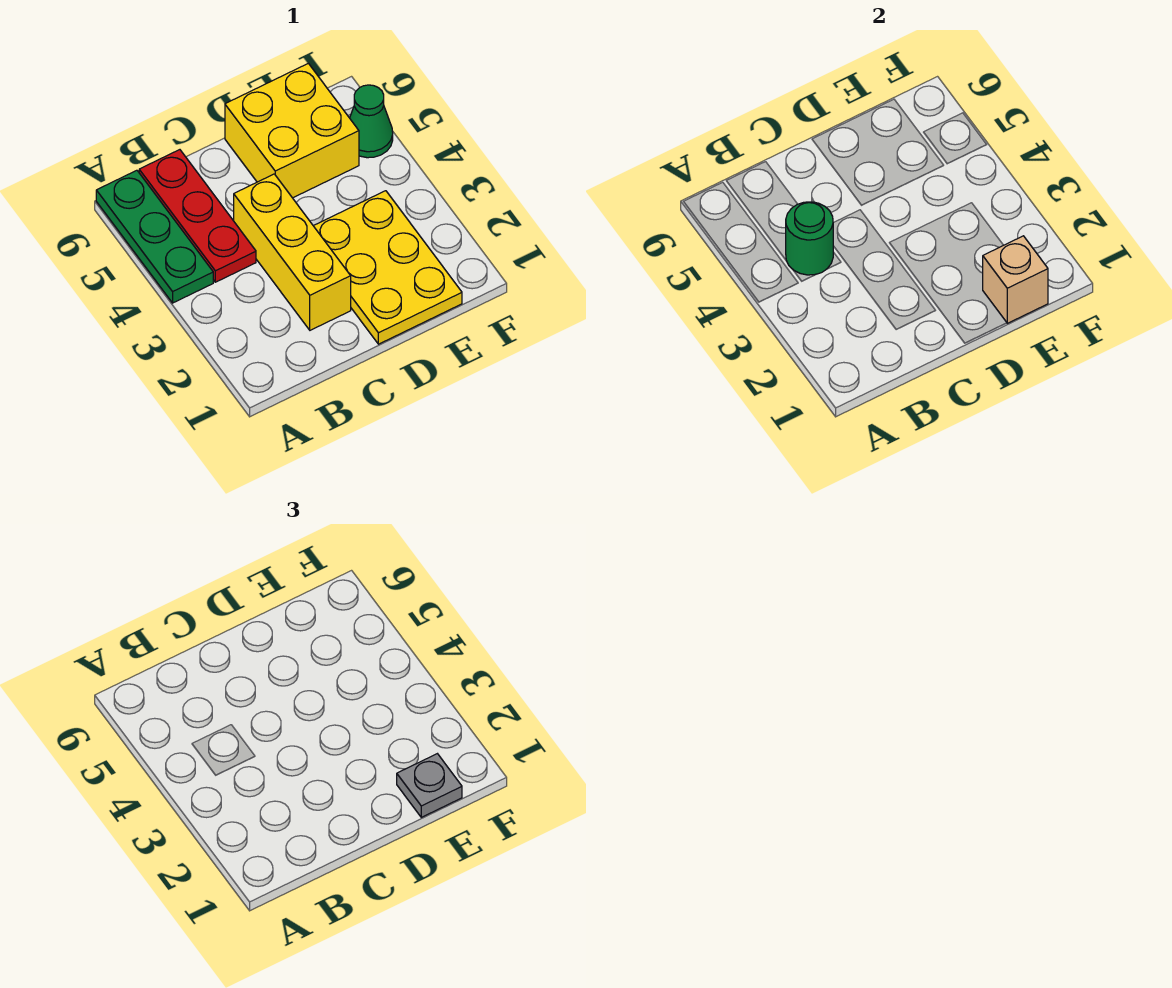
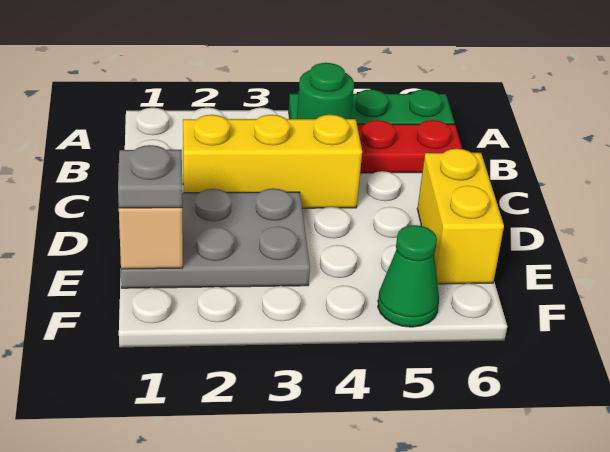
yellow plate D1:E3 level 1 -> grey plate D1:E3 level 1
yellow brick D5:E6 level 1 -> yellow brick D6:E6 level 1

